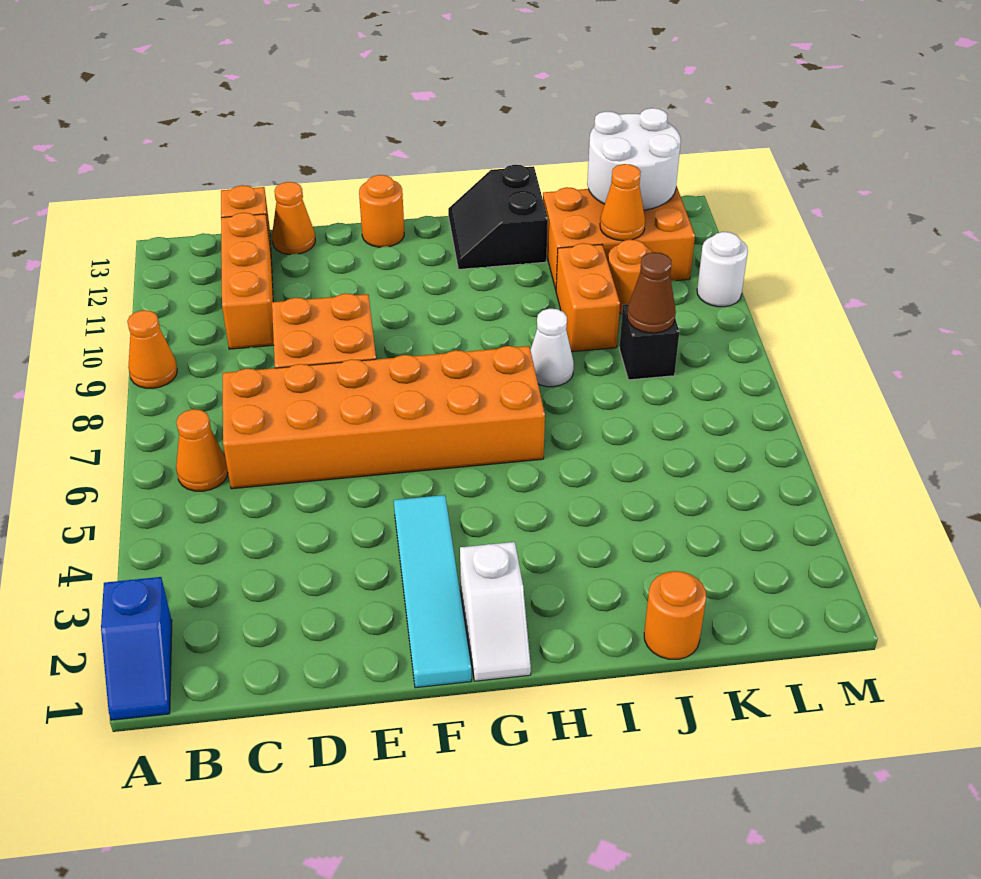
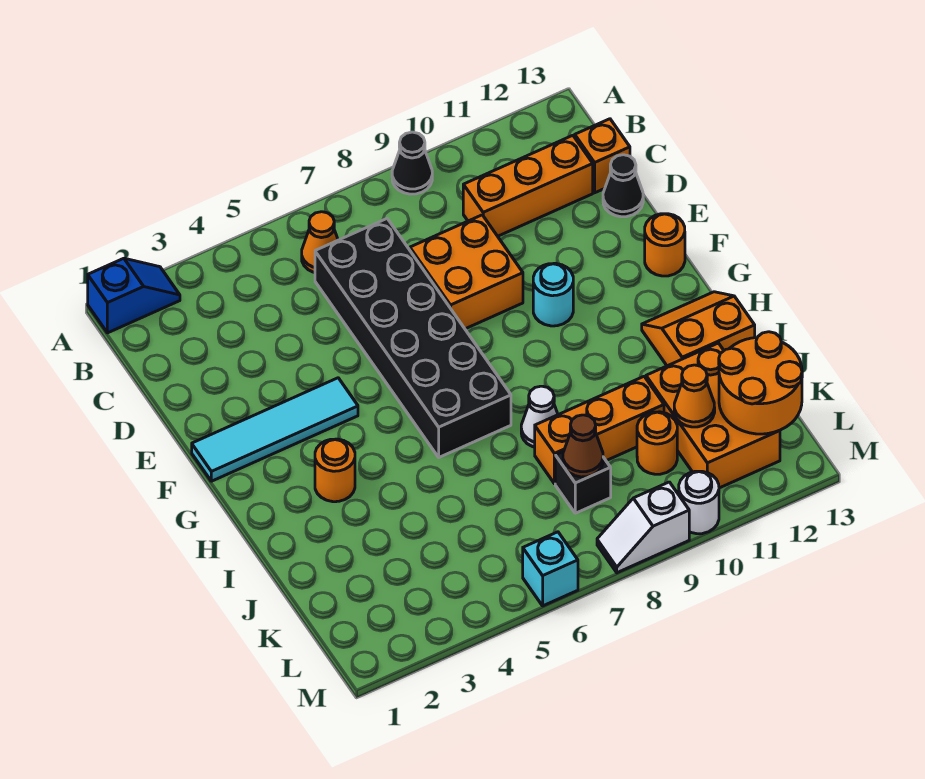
blue slope A1:A2 level 1 top 2 -> blue slope A1:A2 level 1 top 1
orange cone A9 level 1 -> black cone A9 level 1
orange brick C6:H7 level 1 -> black brick C6:H7 level 1
orange cone D13 level 1 -> black cone D13 level 1
none -> cyan round brick F10 level 1
white slope G1:G2 level 1 top 2 -> white slope M8:M9 level 1 top 9
black slope H12:I13 level 1 top I -> orange slope H12:I13 level 1 top I
orange round brick J1 level 1 -> orange round brick H3 level 1
orange brick J9:J10 level 1 -> orange brick J8:J10 level 1
white round brick K12:L13 level 2 -> orange round brick K12:L13 level 2
none -> cyan brick M6 level 1

